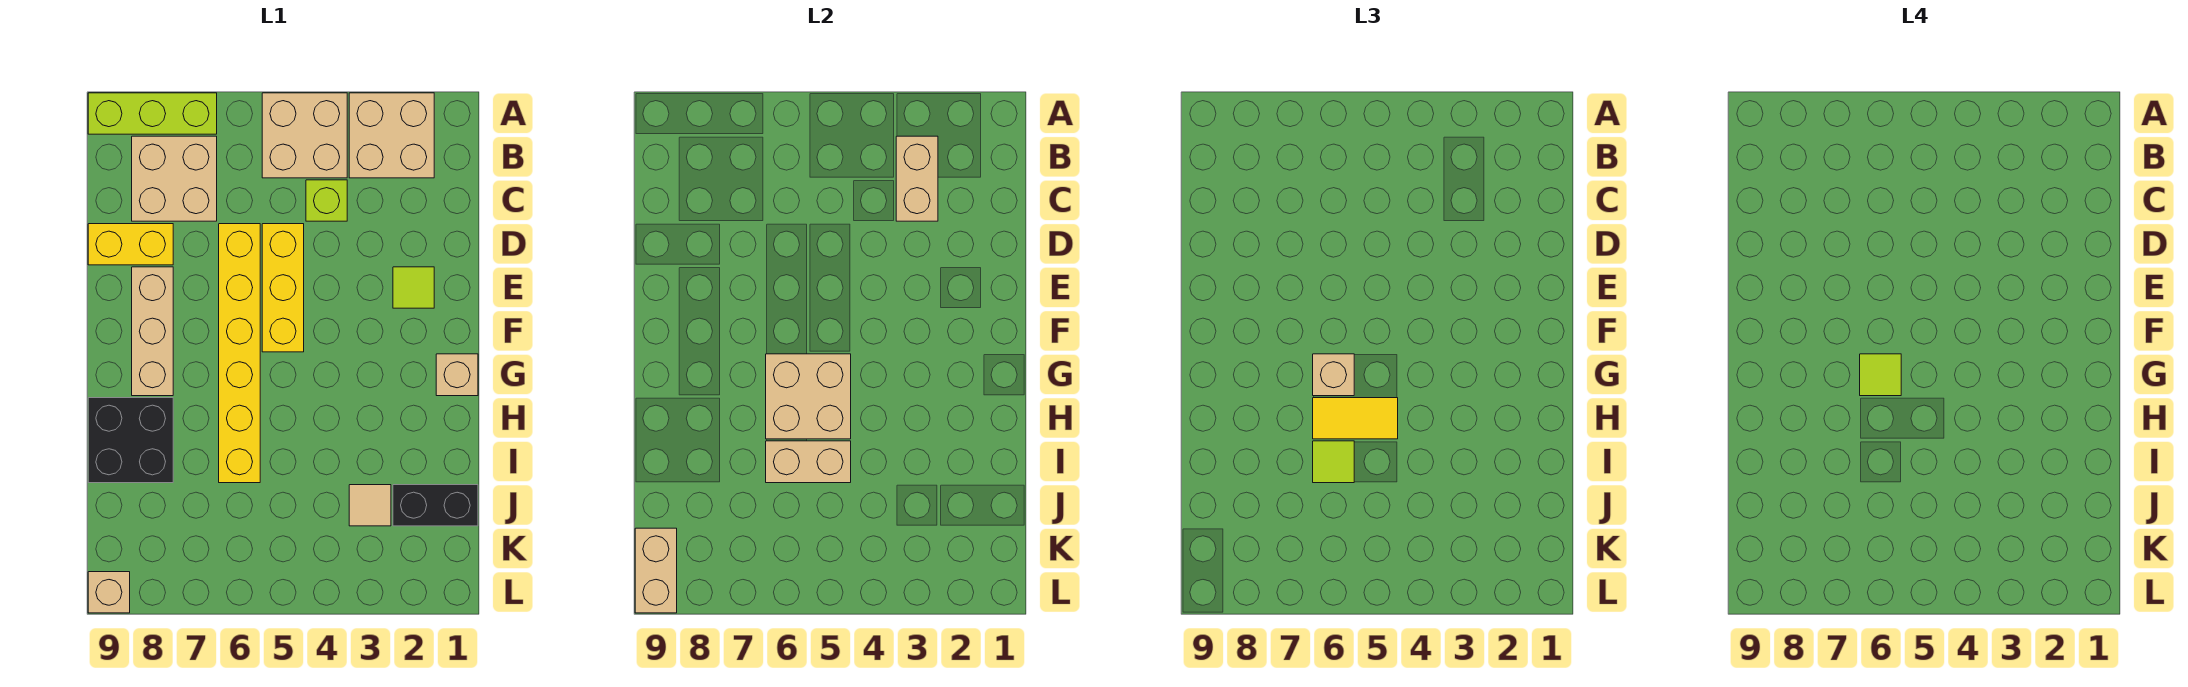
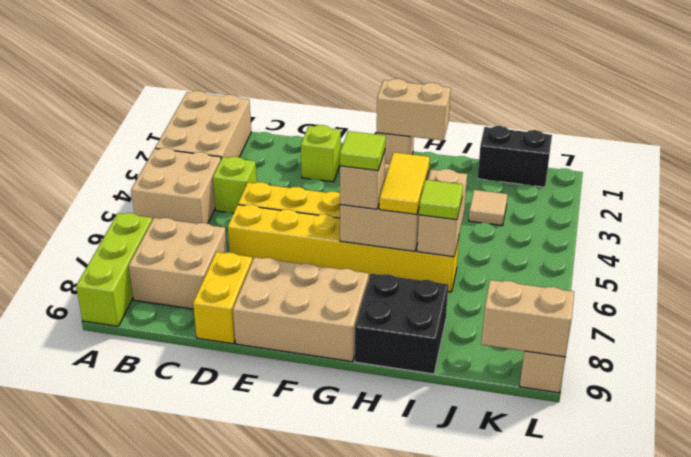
tan brick A2:B3 level 1 -> tan brick A1:B3 level 1
tan brick B3:C3 level 2 -> tan brick G1:H1 level 2
lime tile E2 level 1 -> lime brick E2 level 1
tan brick E8:G8 level 1 -> tan brick E8:G9 level 1
black brick J1:J2 level 1 -> black brick J1:K1 level 1

